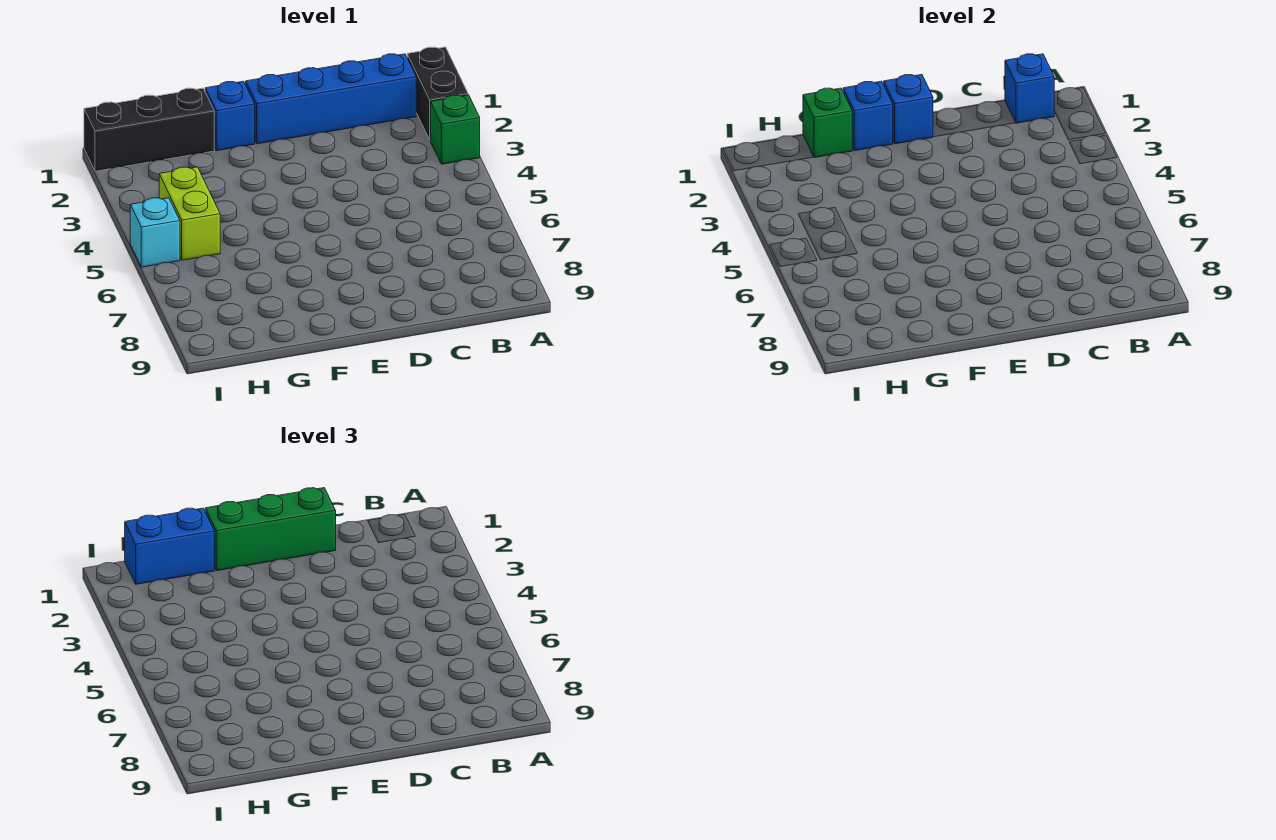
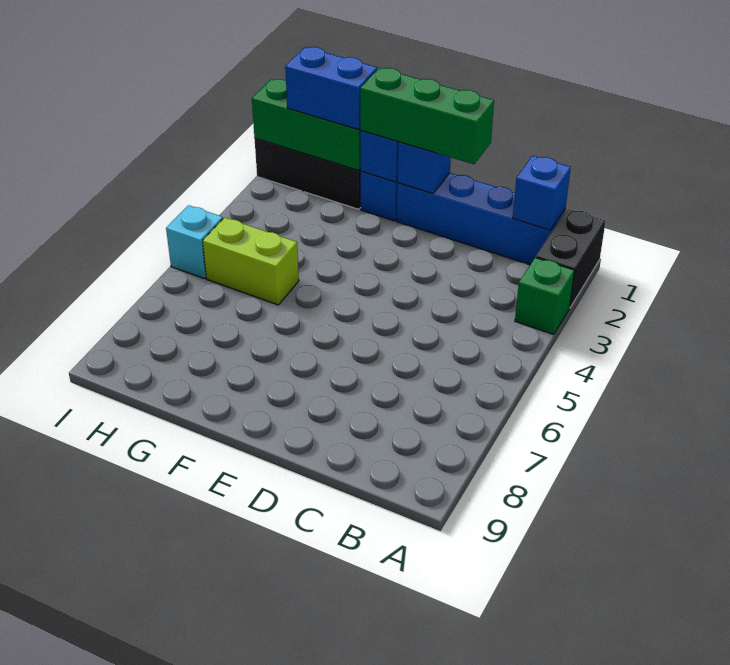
green brick G1 level 2 -> green brick G1:I1 level 2
lime brick H4:H5 level 1 -> lime brick G5:H5 level 1

